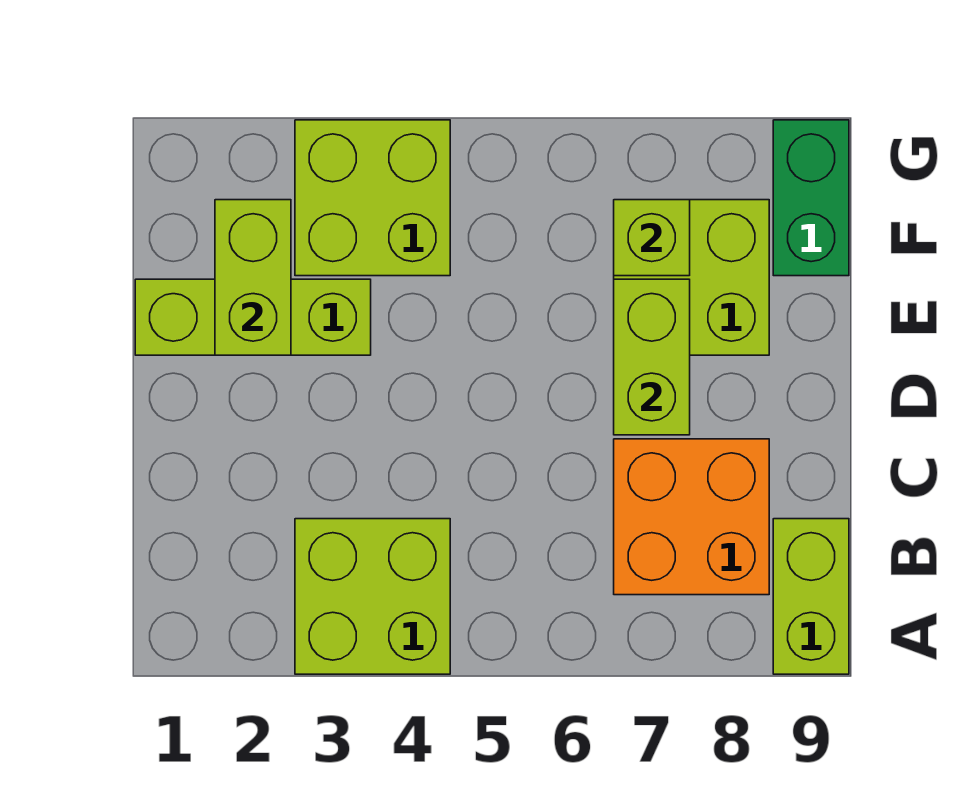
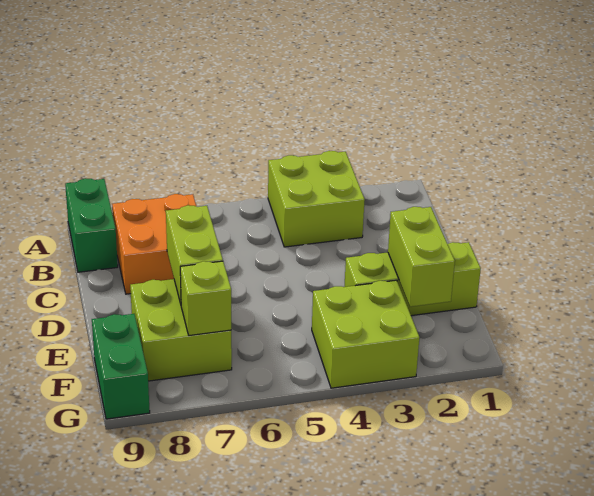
lime brick A9:B9 level 1 -> green brick A9:B9 level 1

